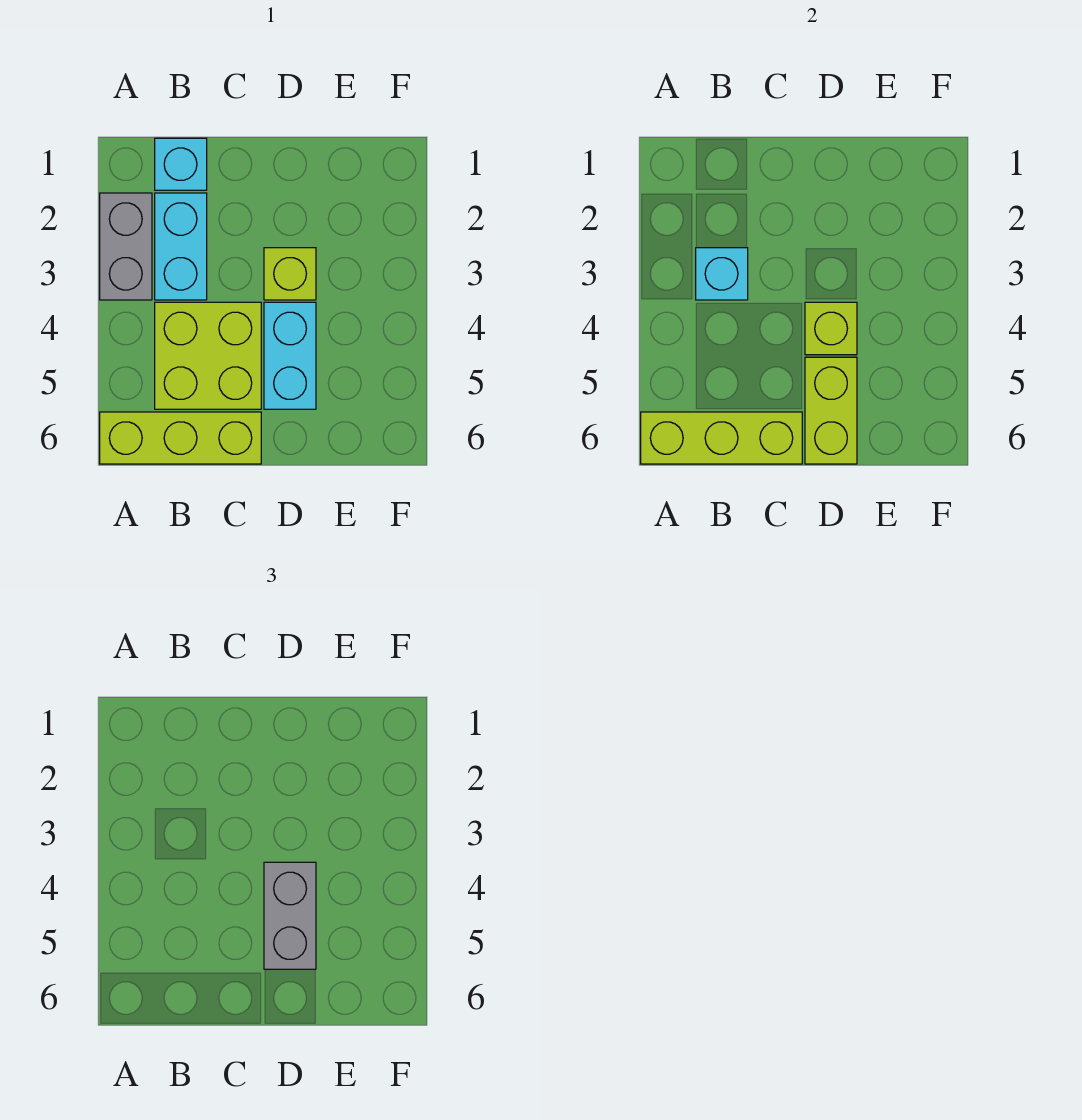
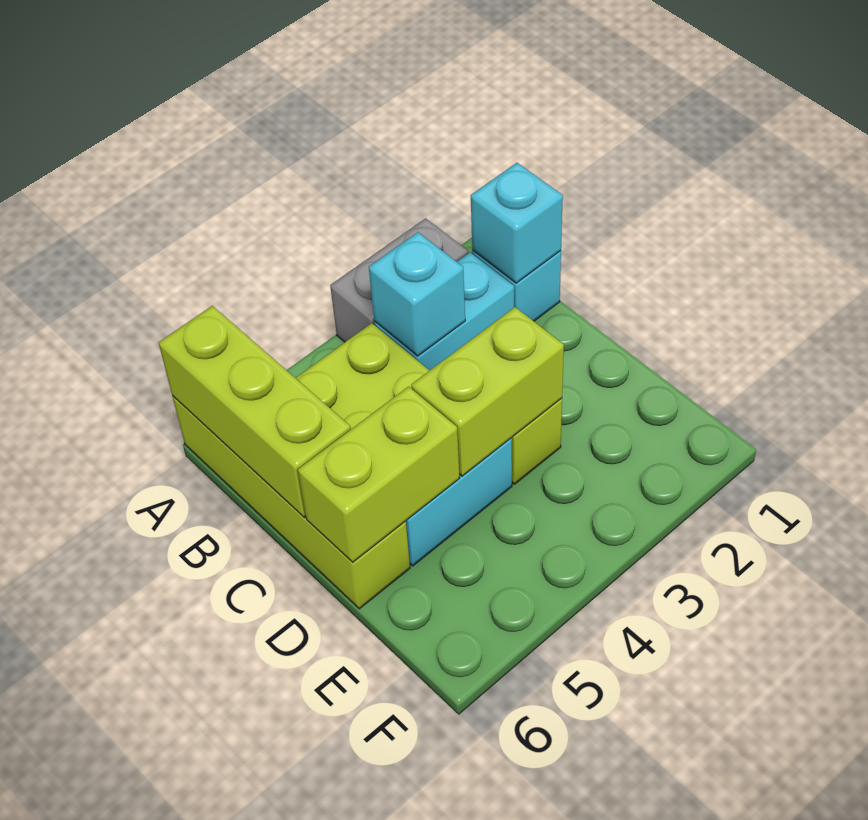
lime brick A6:C6 level 1 -> lime brick A6:D6 level 1
none -> cyan brick B1 level 2
lime brick D4 level 2 -> lime brick D3:D4 level 2
grey brick D4:D5 level 3 -> none

